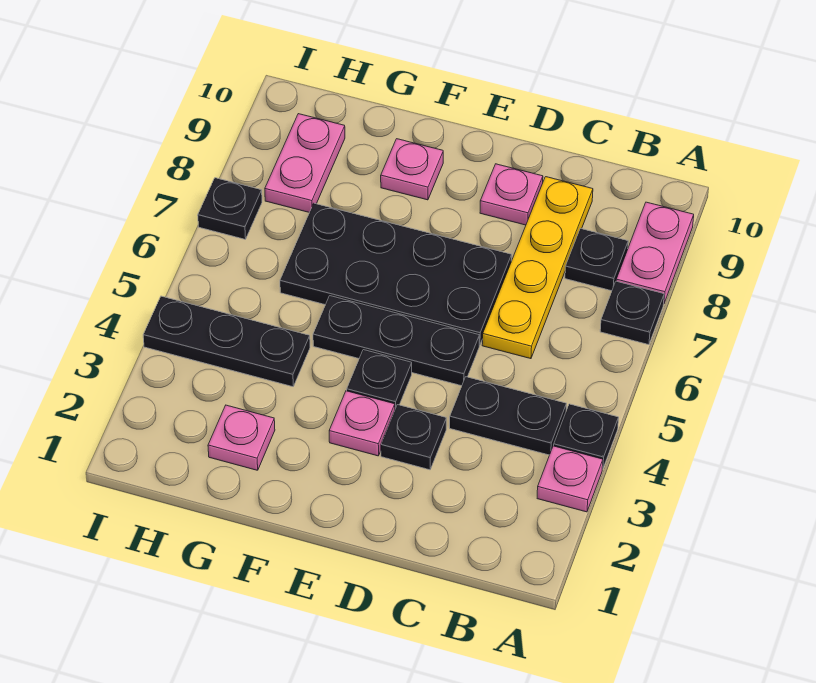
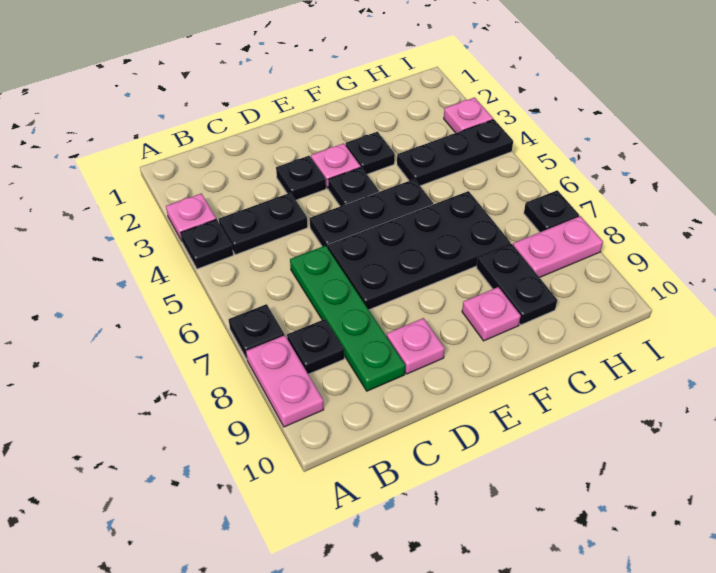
yellow plate C6:C9 level 1 -> green plate C6:C9 level 1
none -> black plate F3 level 1
pink plate G2 level 1 -> pink plate I3 level 1
none -> black plate G8:G9 level 1
pink plate H8:H9 level 1 -> pink plate H8:I8 level 1

